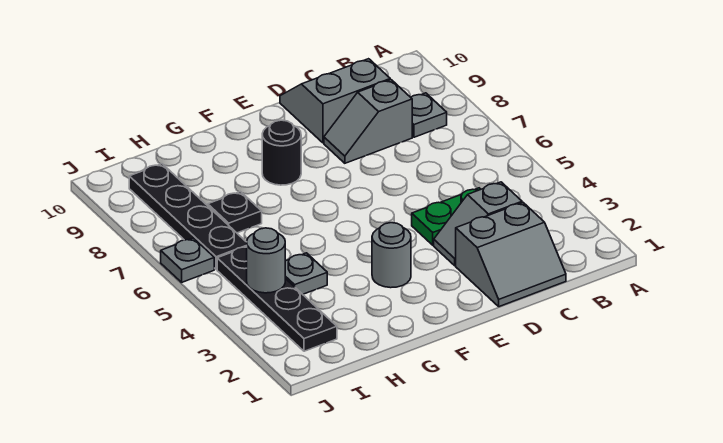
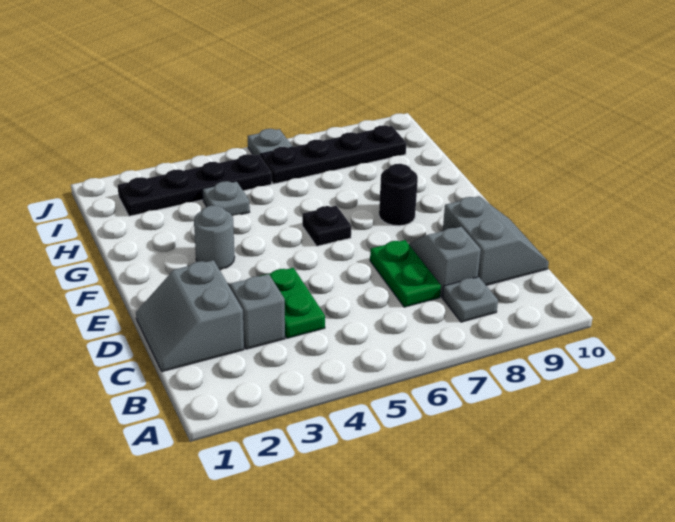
none -> green plate C7:D7 level 1
black plate H7 level 1 -> black plate F6 level 1
grey round brick I4 level 2 -> none

